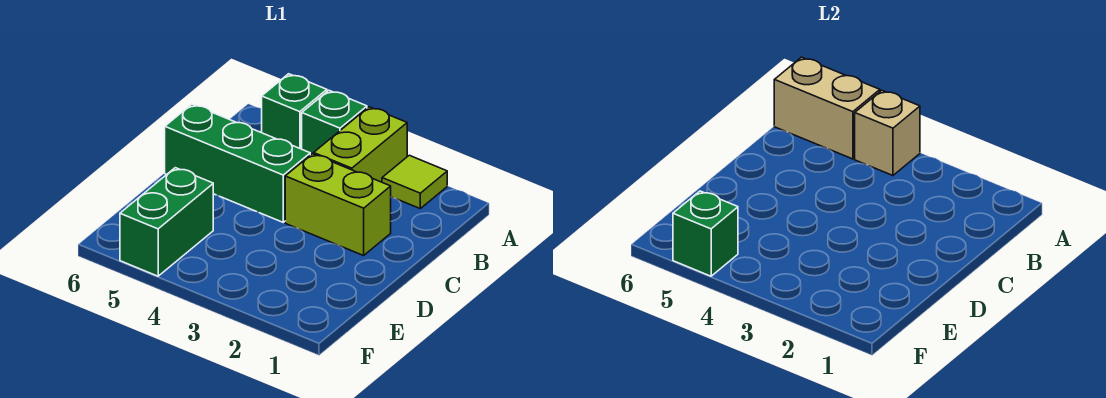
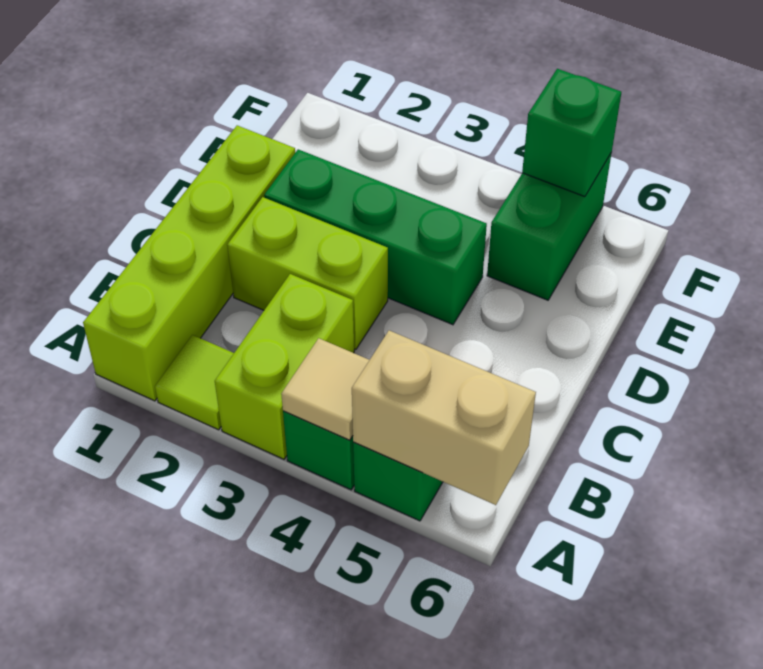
none -> lime brick A1:D1 level 1
tan brick A4 level 2 -> tan tile A4 level 2
green brick C4:C6 level 1 -> green brick D2:D4 level 1

